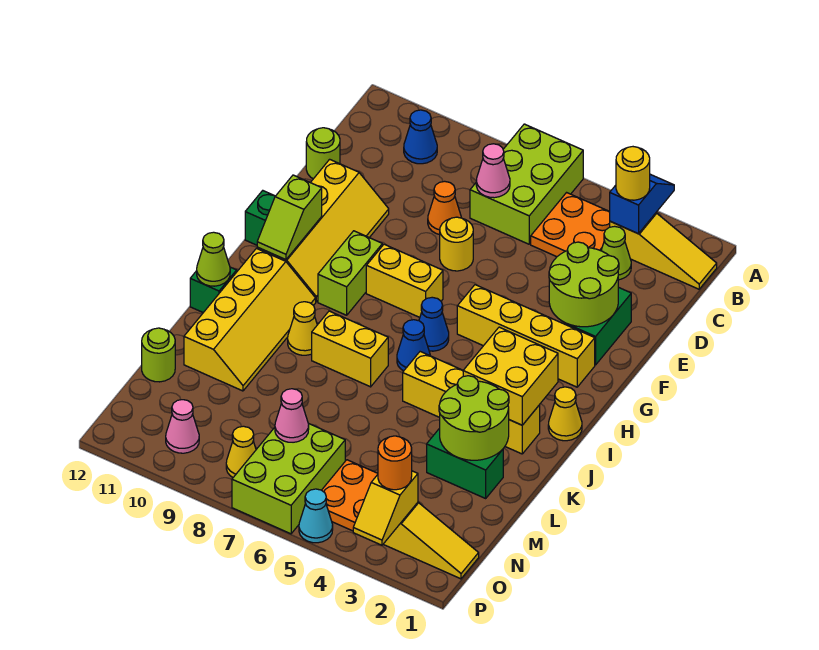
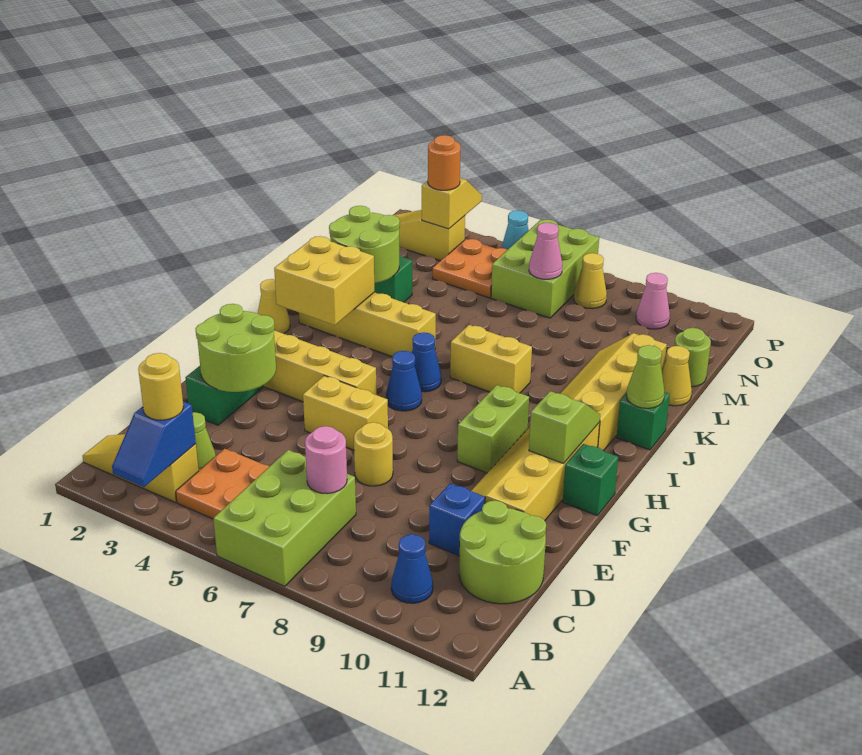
pink cone C7 level 2 -> pink round brick C7 level 2
orange cone D8 level 1 -> none
none -> blue brick D10 level 1
lime round brick D12 level 1 -> lime round brick C11:D12 level 1
yellow brick G7:G8 level 1 -> yellow brick F5:F6 level 1
yellow cone J9 level 1 -> yellow cone L12 level 1

